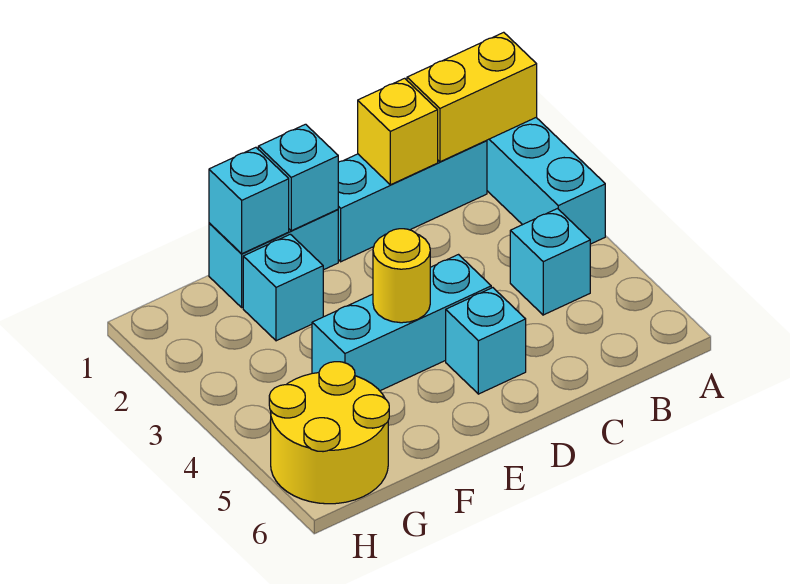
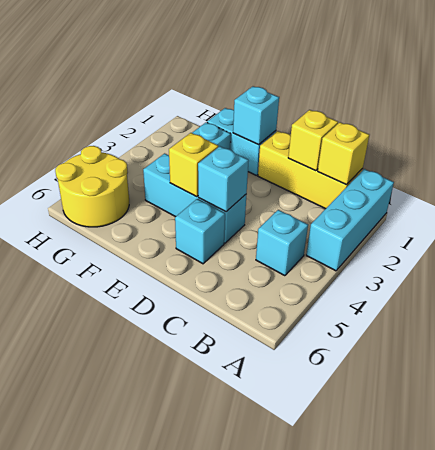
yellow brick A1:B1 level 2 -> yellow brick B1 level 2
cyan brick B1:D1 level 1 -> yellow brick B1:D1 level 1
yellow round brick E4 level 2 -> yellow brick E4 level 2
cyan brick F1 level 2 -> cyan brick D4 level 2

